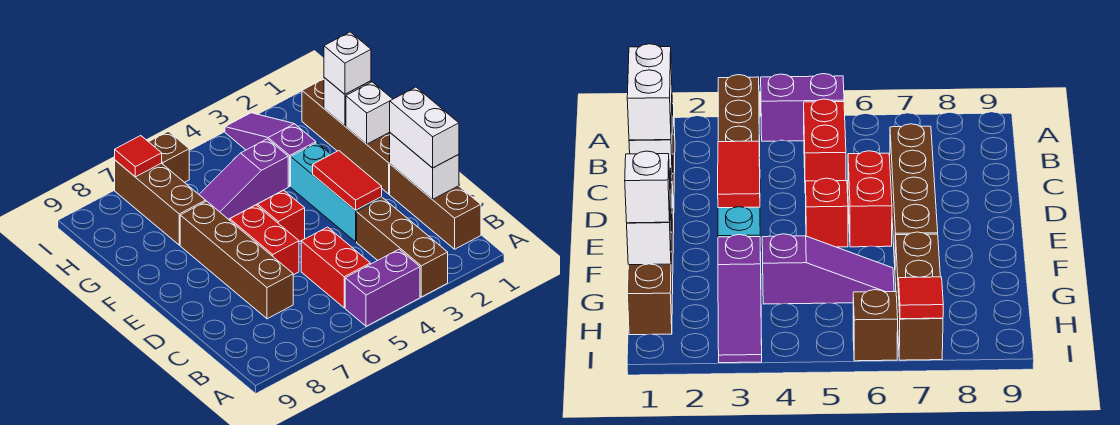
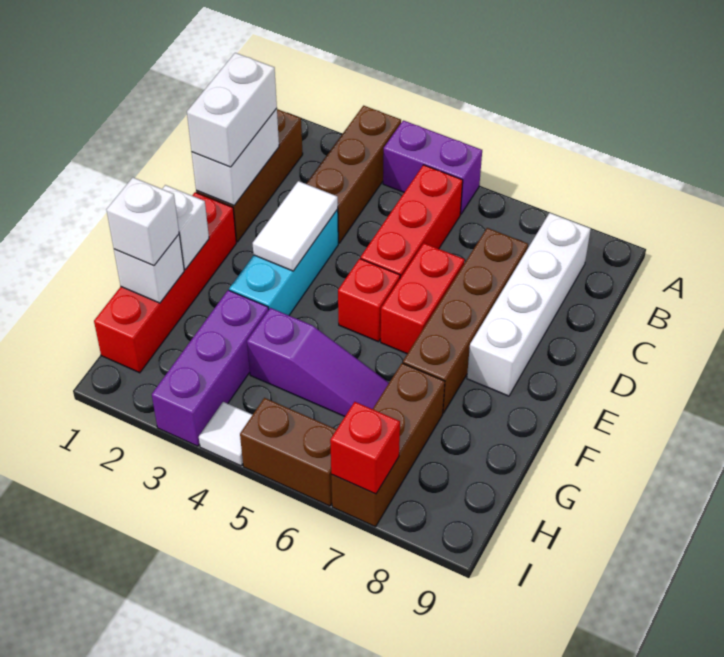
red brick B5:C5 level 1 -> red brick B5:D5 level 1
none -> white brick B8:E8 level 1
red tile D3:E3 level 2 -> white tile D3:E3 level 2
brown brick E1:H1 level 1 -> red brick E1:H1 level 1
purple slope G3:I3 level 1 top G -> purple brick G3:I3 level 1
none -> white tile I4 level 1
brown brick I6 level 1 -> brown brick I5:I6 level 1
red tile I7 level 2 -> red brick I7 level 2

